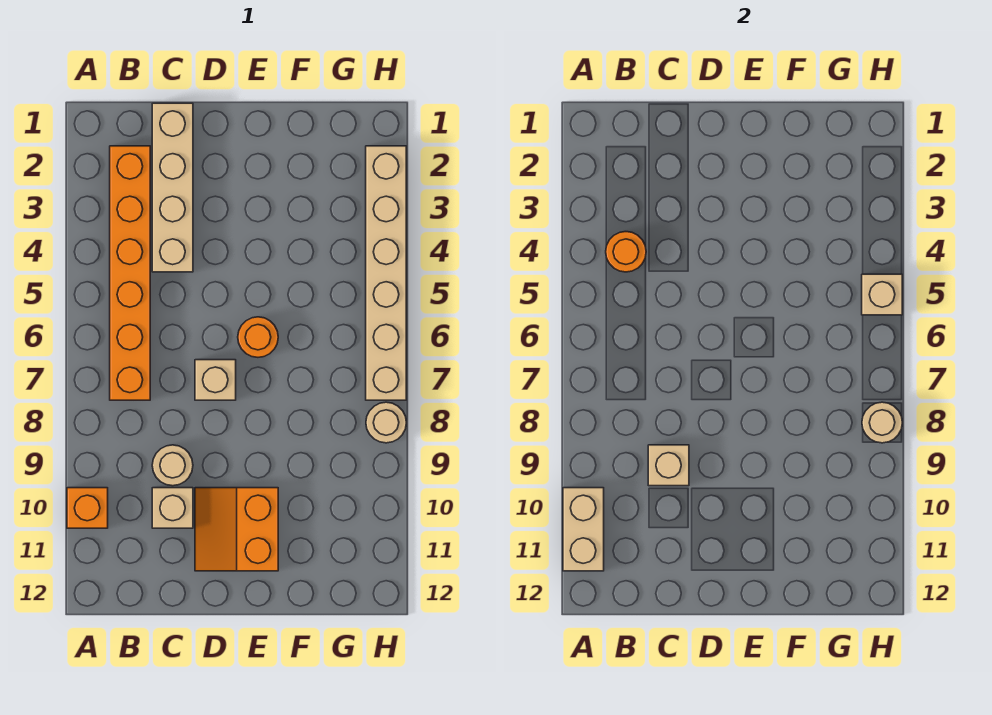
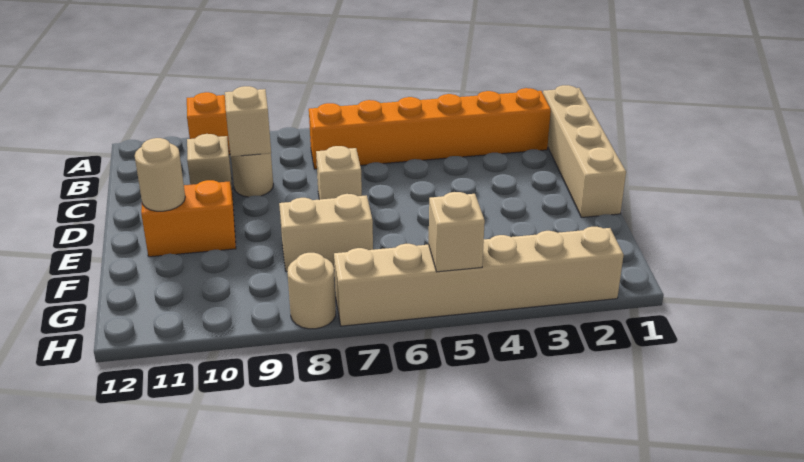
tan brick A10:A11 level 2 -> tan brick F7:F8 level 1
orange round brick B4 level 2 -> none
tan brick C1:C4 level 1 -> tan brick B1:E1 level 1
orange round brick E6 level 1 -> none
tan round brick H8 level 2 -> tan round brick E11 level 2

